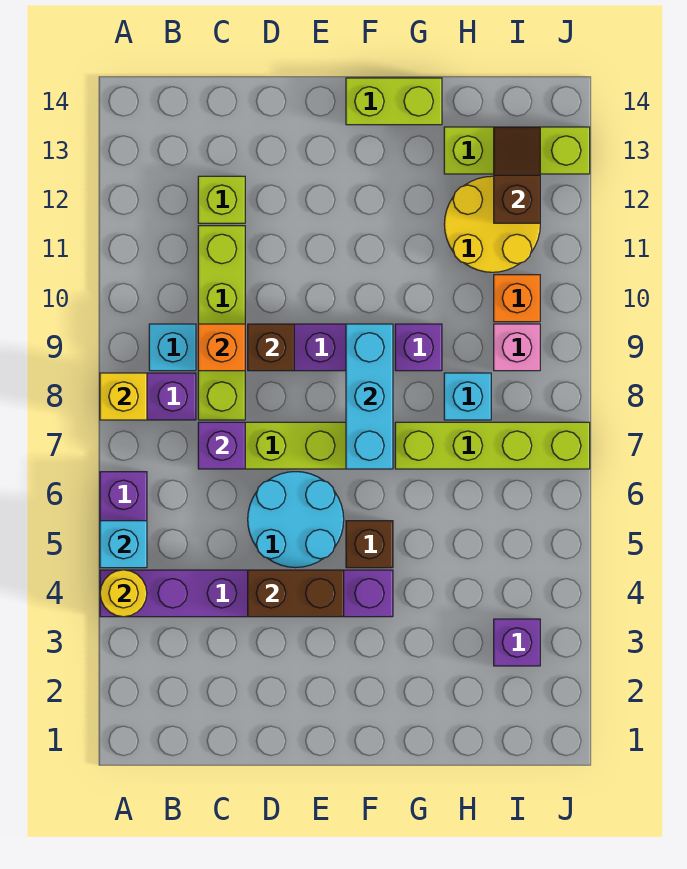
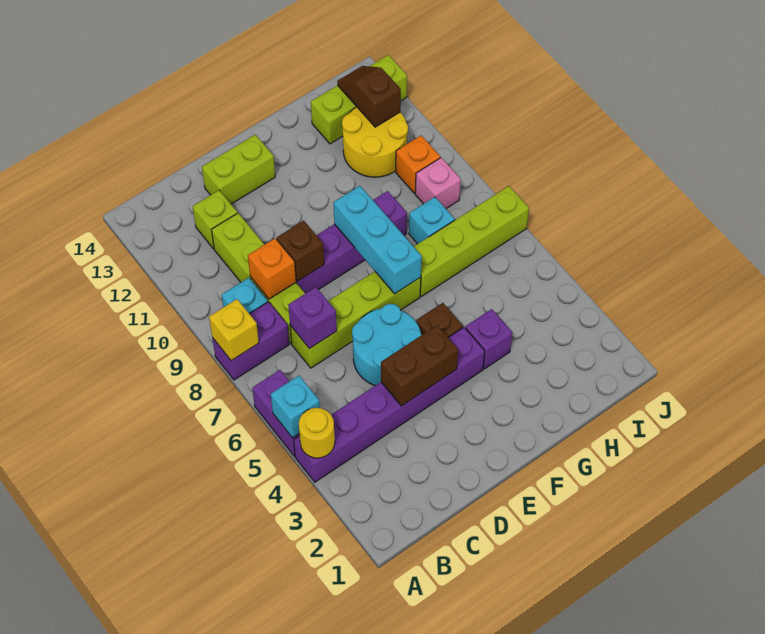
lime brick F14:G14 level 1 -> lime brick D13:E13 level 1
purple brick I3 level 1 -> purple brick G4 level 1

